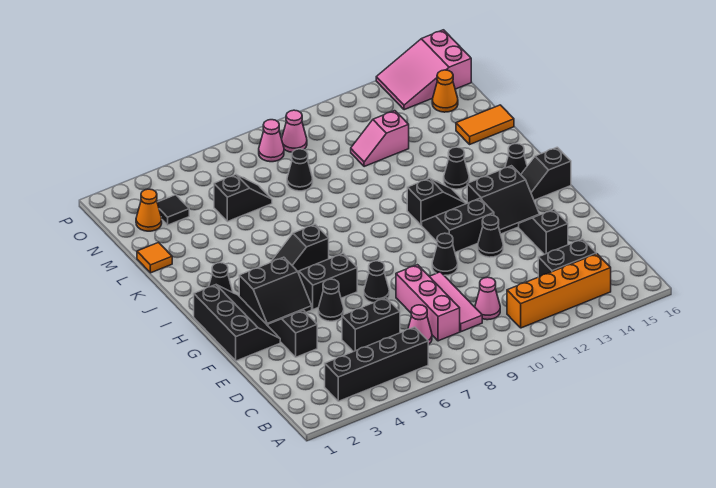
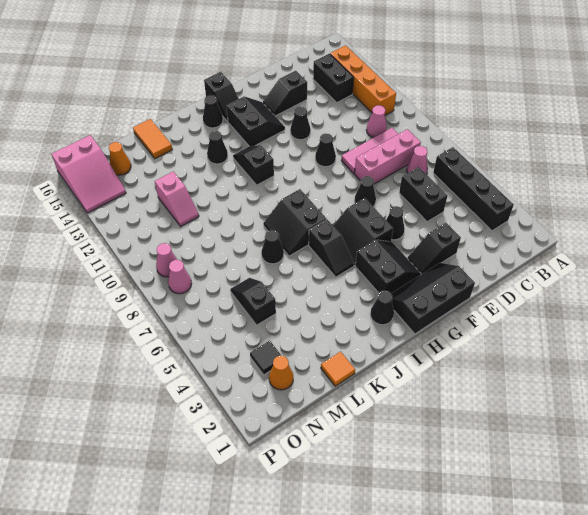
black slope G11:H12 level 1 top G -> black slope I7:J8 level 1 top I
black cone M8 level 1 -> black cone K7 level 1

